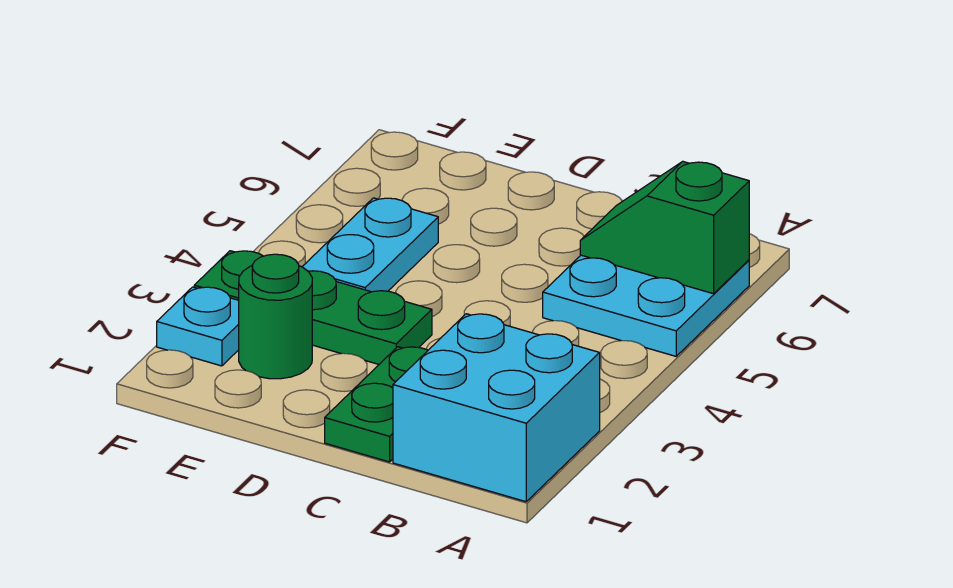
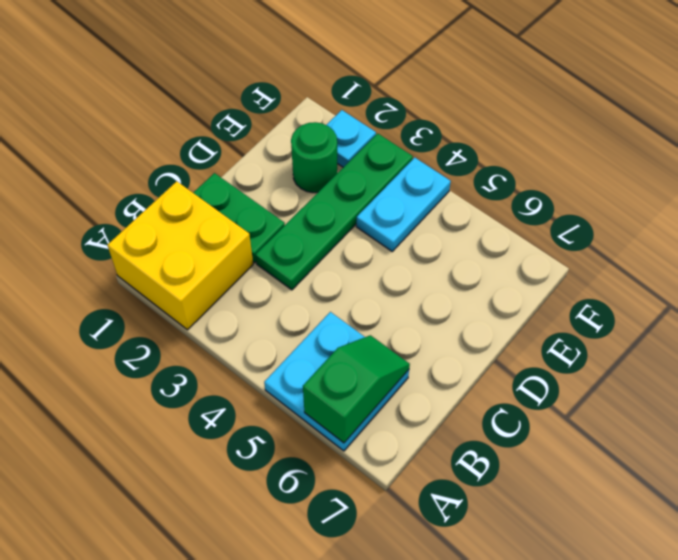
cyan brick A1:B2 level 1 -> yellow brick A1:B2 level 1
green plate D3:F3 level 1 -> green plate C3:F3 level 1
cyan plate E4:E5 level 1 -> cyan plate E4:F4 level 1

